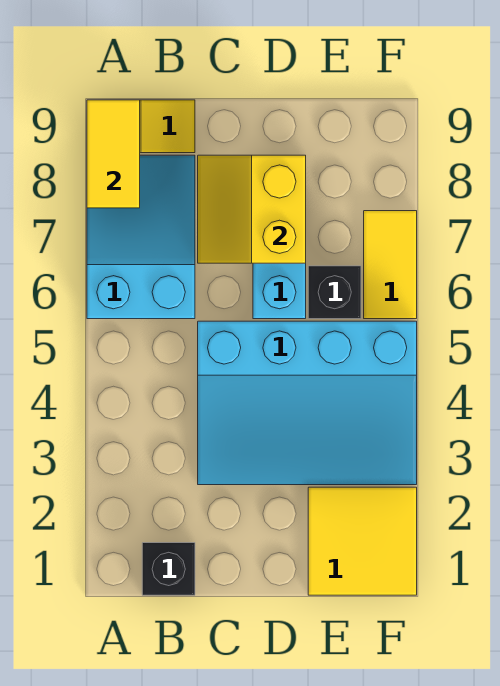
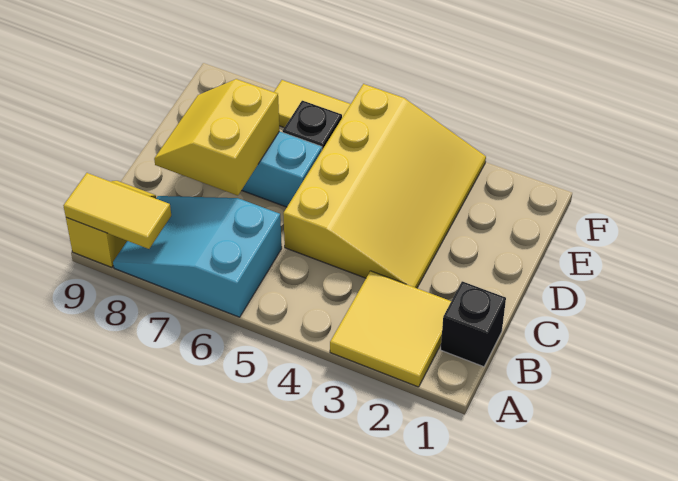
cyan slope C3:F5 level 1 top 5 -> yellow slope C3:F5 level 1 top 5
yellow slope C7:D8 level 2 top D -> yellow slope C7:D8 level 2 top 7
yellow tile E1:F2 level 1 -> yellow tile A2:B3 level 1

